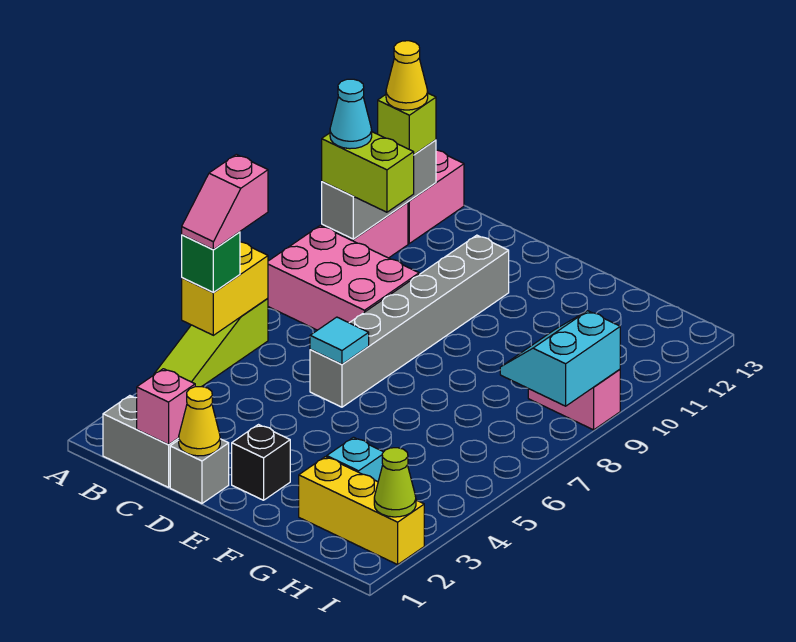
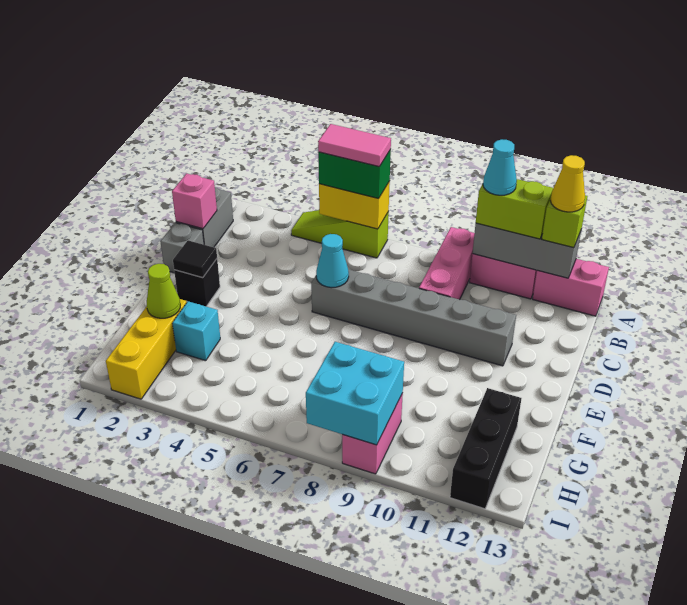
green brick A5 level 3 -> green brick A5:A6 level 3
pink slope A5:A6 level 4 top 6 -> pink tile A5:A6 level 4
pink brick A8:C9 level 1 -> pink brick A9:C9 level 1
lime brick A10:B10 level 3 -> lime brick A10:A11 level 3
yellow cone D1 level 2 -> none
cyan tile D6 level 2 -> cyan cone D6 level 2
none -> black tile E2 level 2
none -> black brick G12:I12 level 1
cyan slope H8:I9 level 2 top I -> cyan brick H8:I9 level 2
lime cone I2 level 2 -> lime cone G2 level 2

